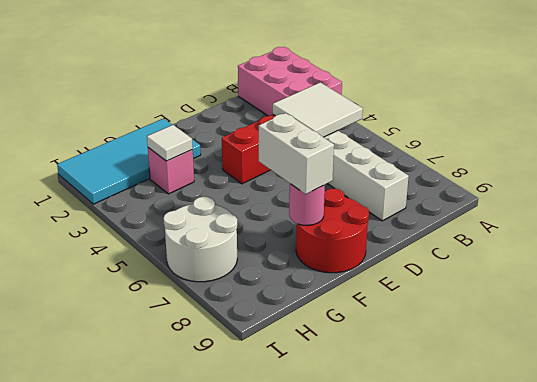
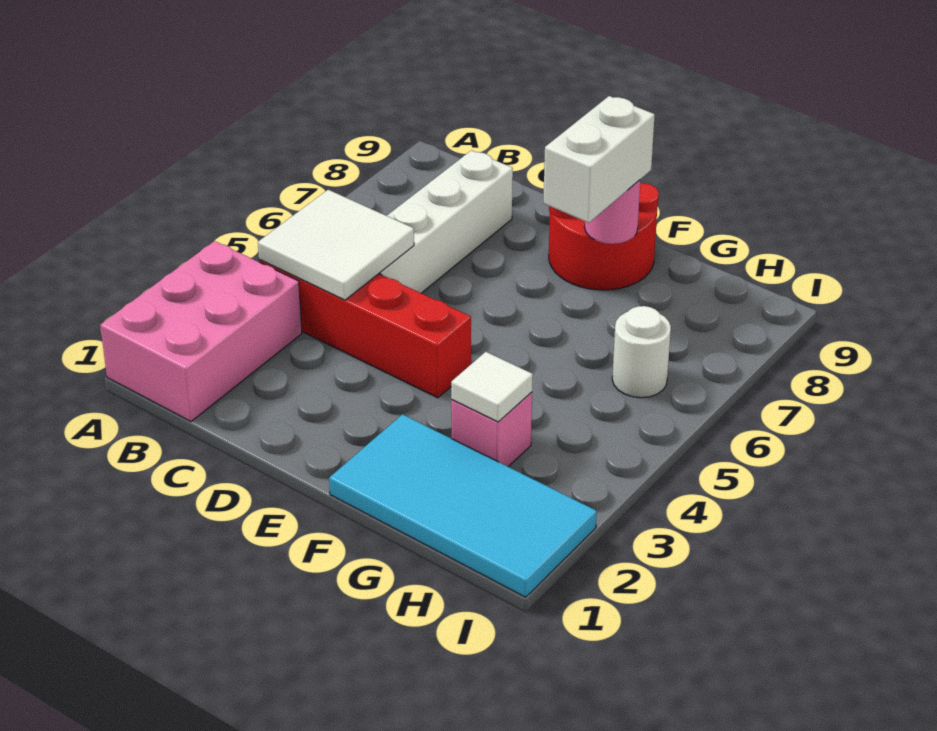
white round brick H6:I7 level 1 -> white round brick H6 level 1

